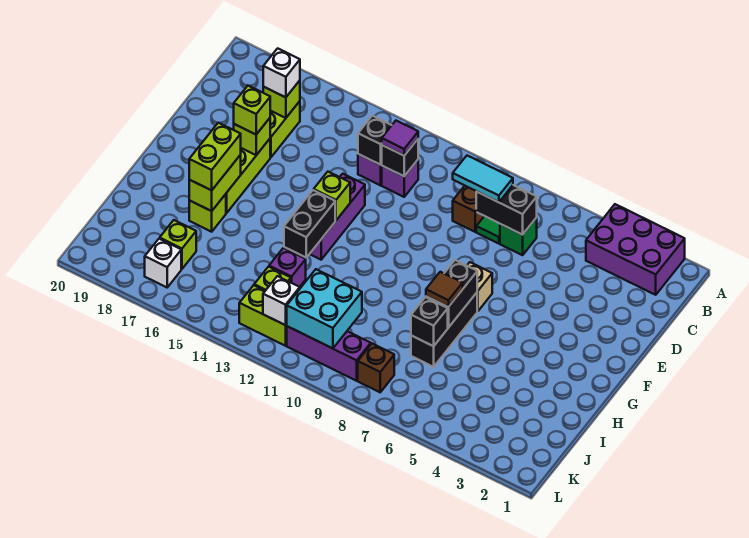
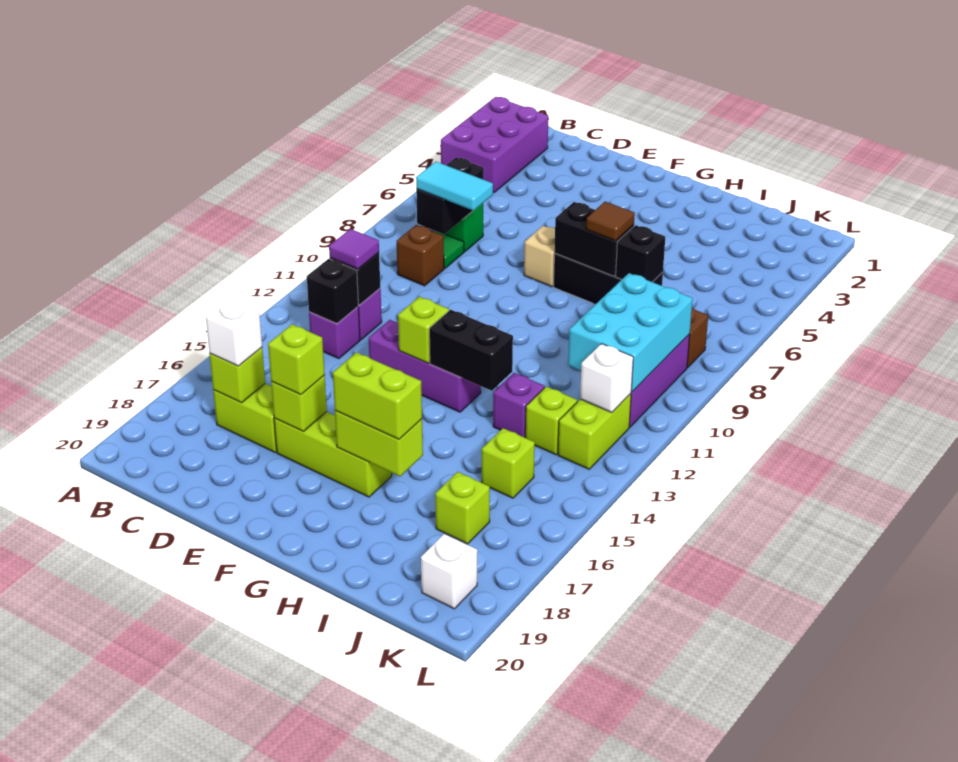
cyan tile C8:C9 level 3 -> cyan tile C8:D8 level 3
lime brick H17 level 1 -> lime brick J15 level 1
cyan brick J10:K11 level 2 -> cyan brick J9:K11 level 2
white brick K17 level 1 -> white brick K19 level 1

